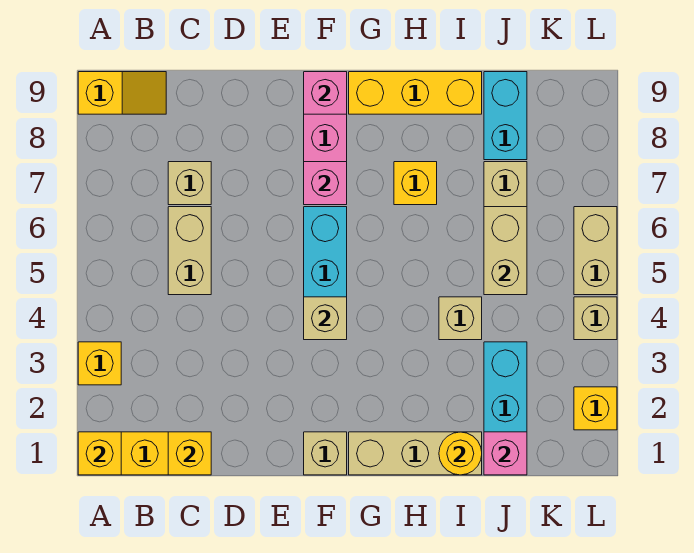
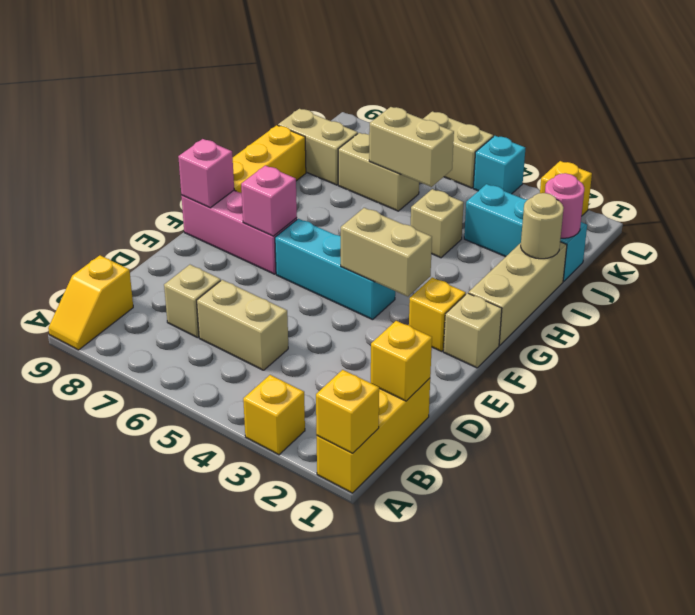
yellow slope A9:B9 level 1 top A -> yellow slope A9:B9 level 1 top B
tan brick F4 level 2 -> tan brick F3:F4 level 2
yellow brick H7 level 1 -> yellow brick F2 level 1
yellow round brick I1 level 2 -> tan round brick I1 level 2
pink brick J1 level 2 -> pink round brick J1 level 2
cyan brick J8:J9 level 1 -> tan brick J8:J9 level 1
tan brick L4 level 1 -> cyan brick L4 level 1

